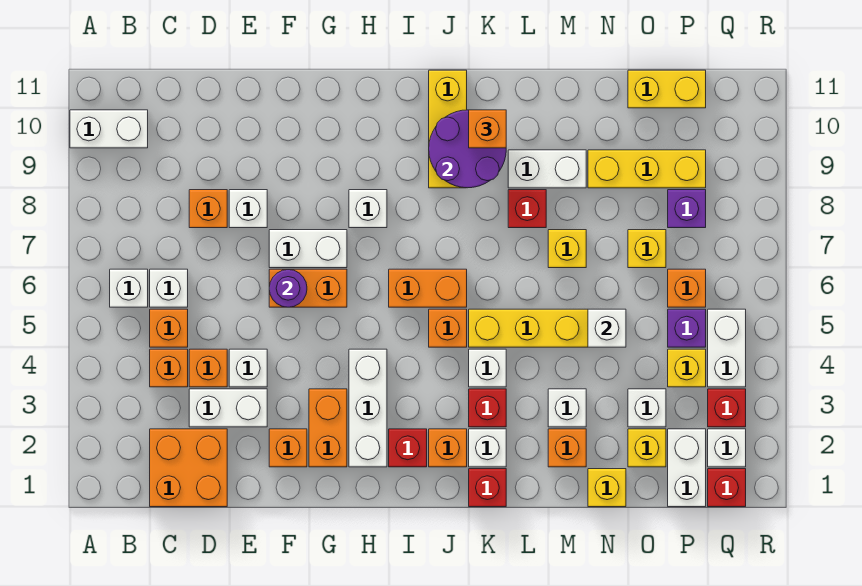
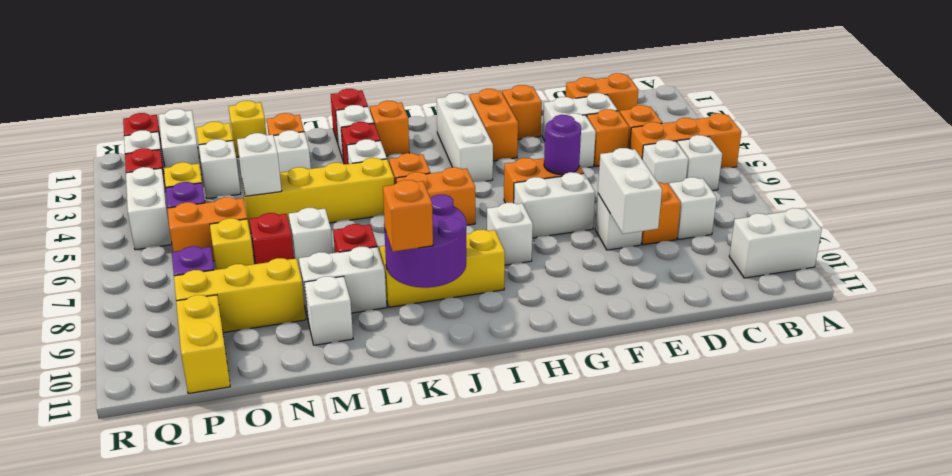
orange brick C1:D2 level 1 -> orange brick C2:D2 level 1
orange brick C5 level 1 -> orange brick A5:C5 level 1
none -> white brick C8 level 1
none -> white brick E8:E9 level 2
red brick I2 level 1 -> red brick N7 level 1
yellow brick J9:J11 level 1 -> yellow brick I9:K9 level 1
yellow brick M7 level 1 -> white brick M7 level 1
none -> white brick M10 level 1
yellow brick O11:P11 level 1 -> yellow brick P10:P11 level 1
orange brick P6 level 1 -> orange brick O6:P6 level 1

